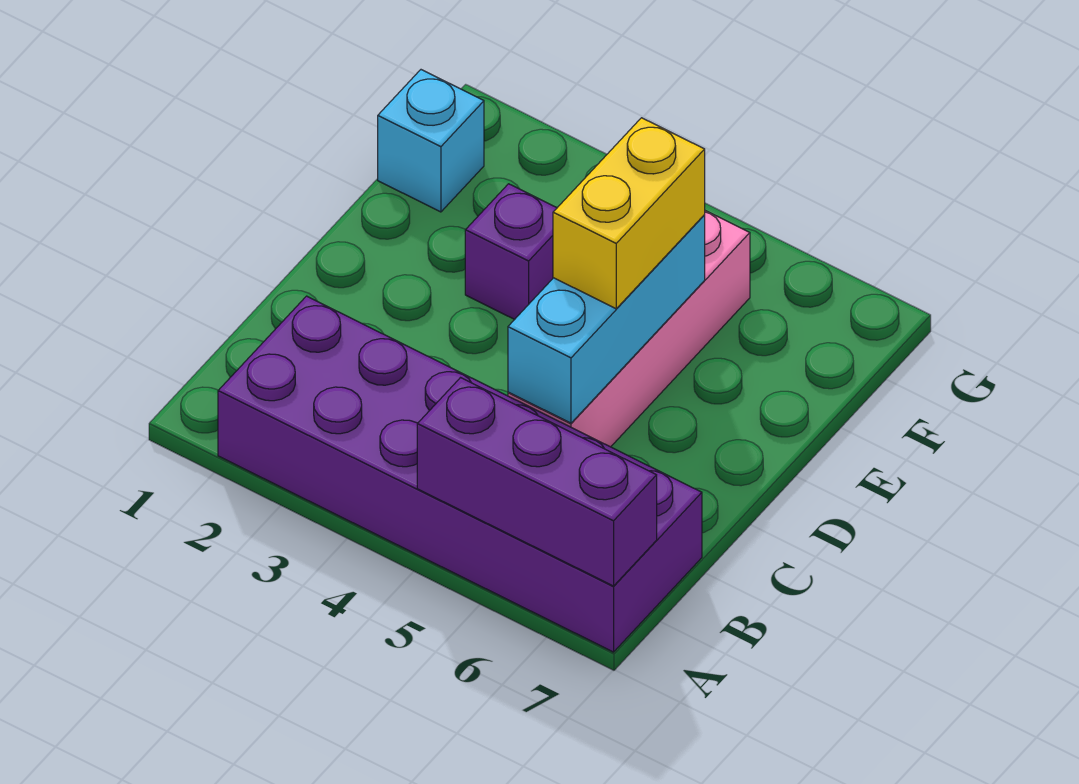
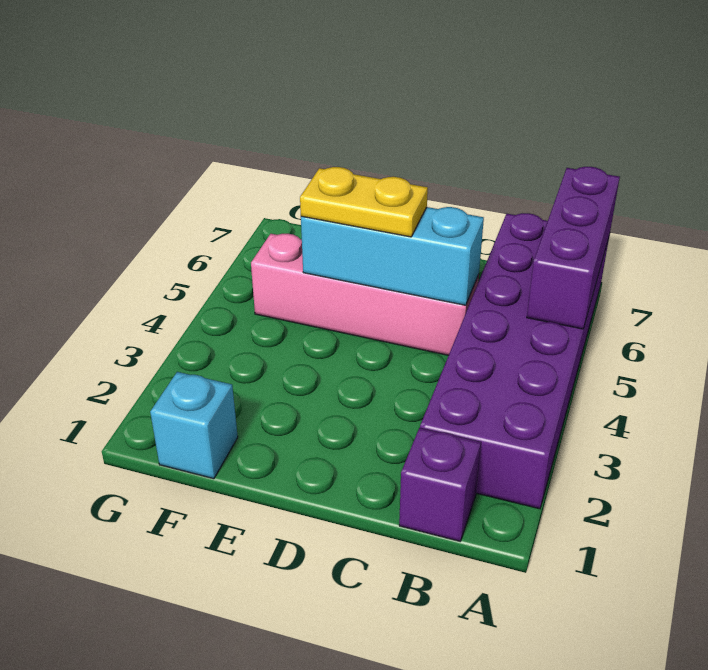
yellow brick D5:E5 level 3 -> yellow plate D5:E5 level 3
purple brick E3 level 1 -> purple brick B1 level 1

